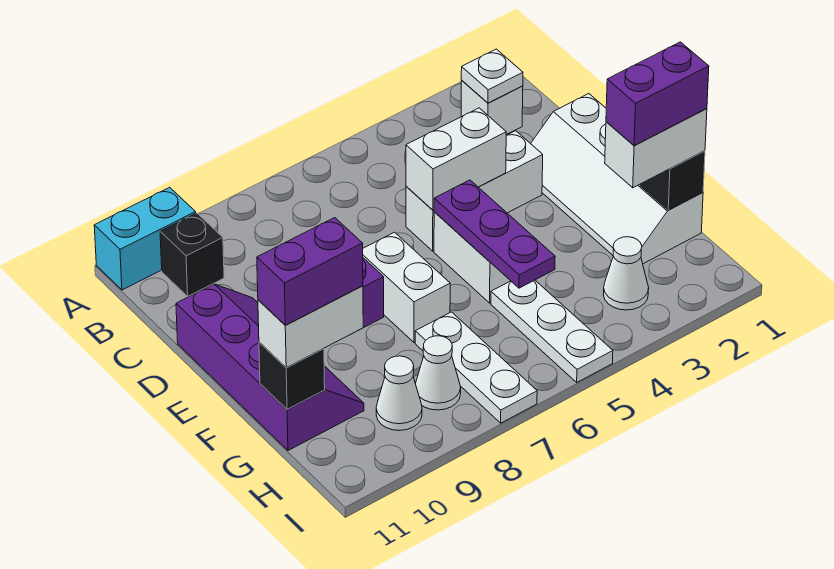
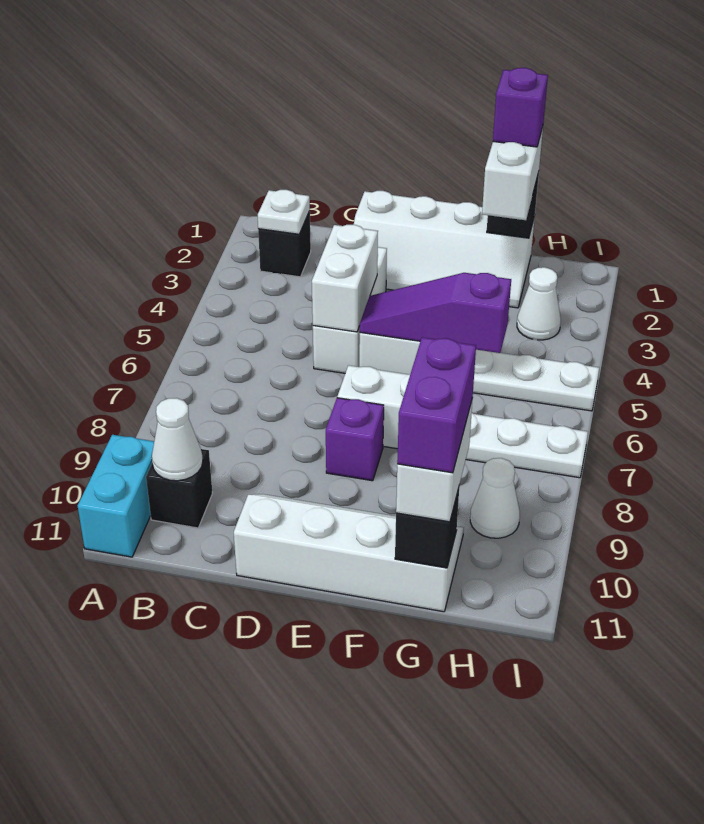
white brick B2 level 1 -> black brick B2 level 1
purple slope D10:G11 level 1 top 11 -> white slope D10:G11 level 1 top 11
purple plate E5:G5 level 2 -> purple slope E5:G5 level 2 top G
purple brick G1:G2 level 4 -> purple brick G1 level 4
white cone H8 level 1 -> white cone B10 level 2

